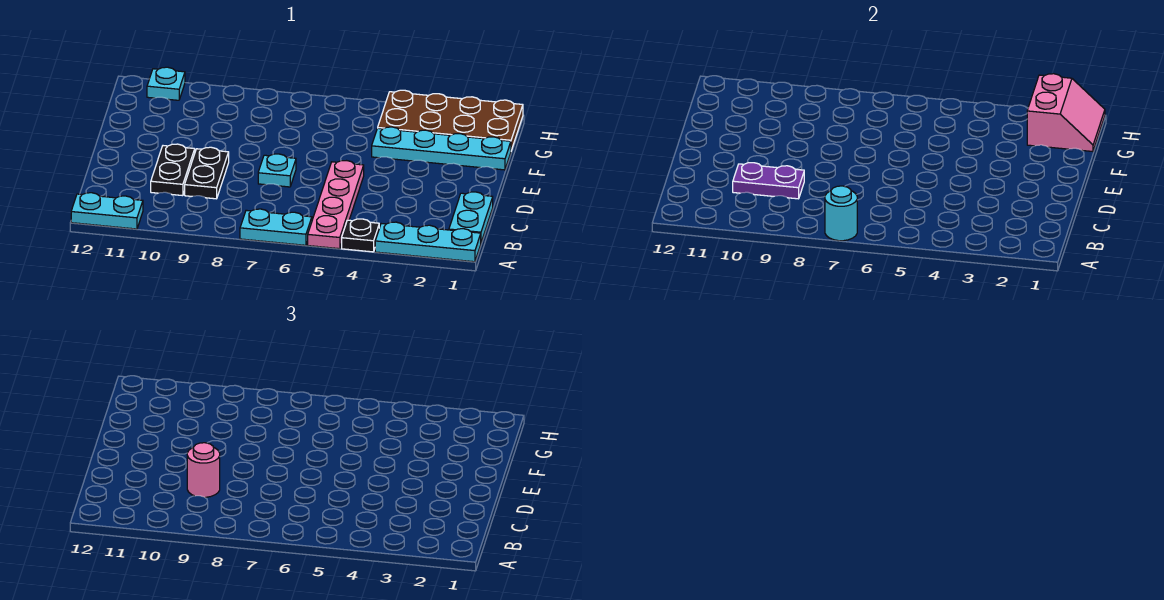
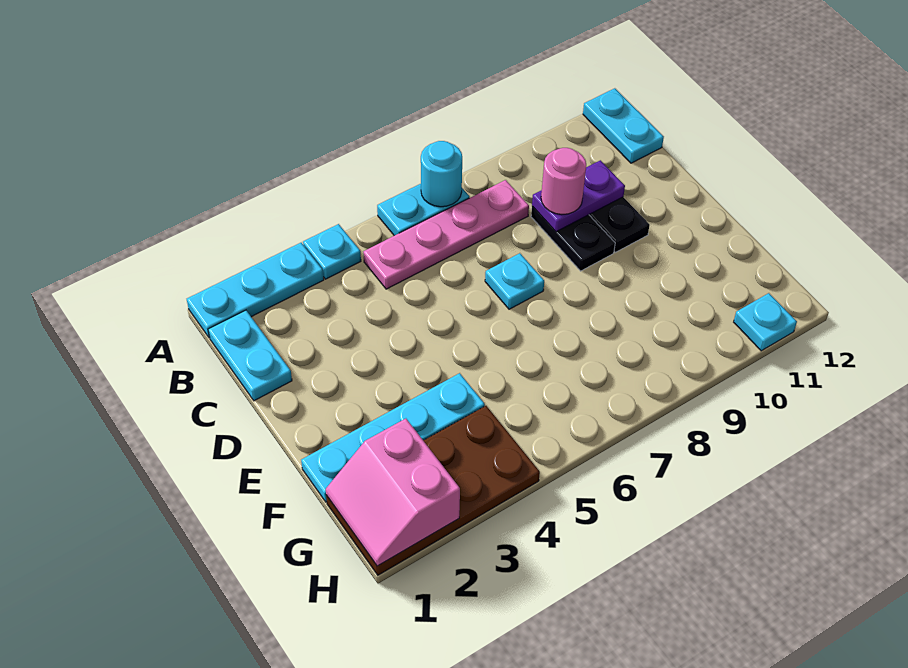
black plate A4 level 1 -> cyan plate A4 level 1
pink plate A5:D5 level 1 -> pink plate B5:B8 level 1
cyan plate A11:A12 level 1 -> cyan plate A12:B12 level 1

